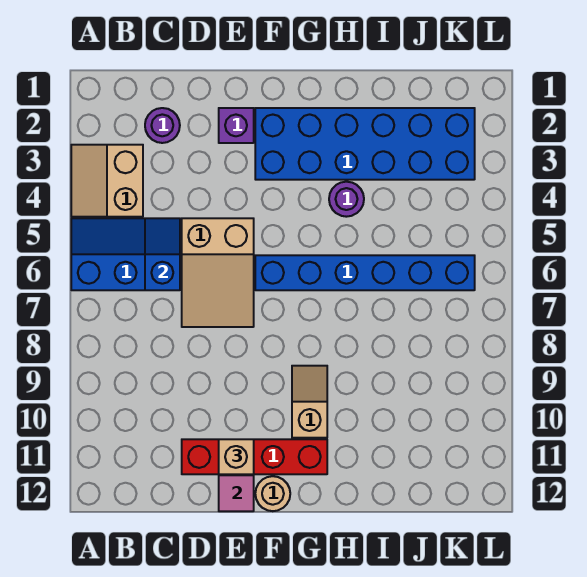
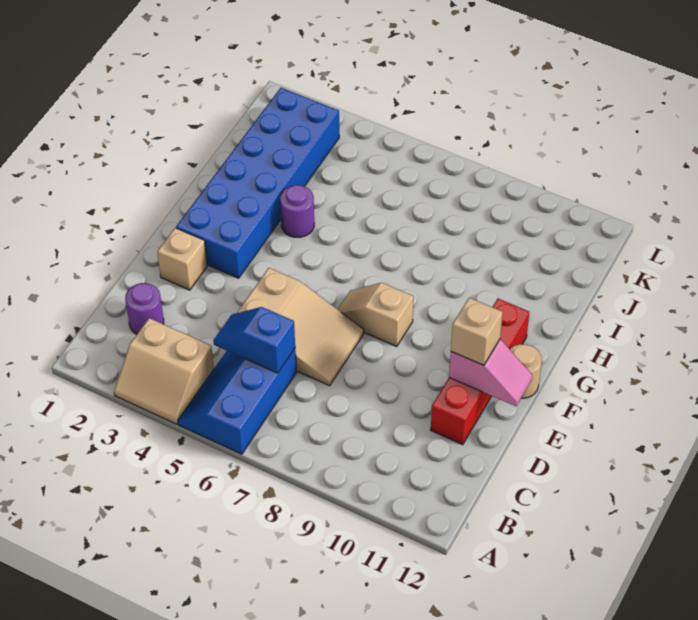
purple brick E2 level 1 -> tan brick E2 level 1
blue brick F6:K6 level 1 -> none
tan slope G9:G10 level 1 top 10 -> tan slope F7:F8 level 1 top 8

